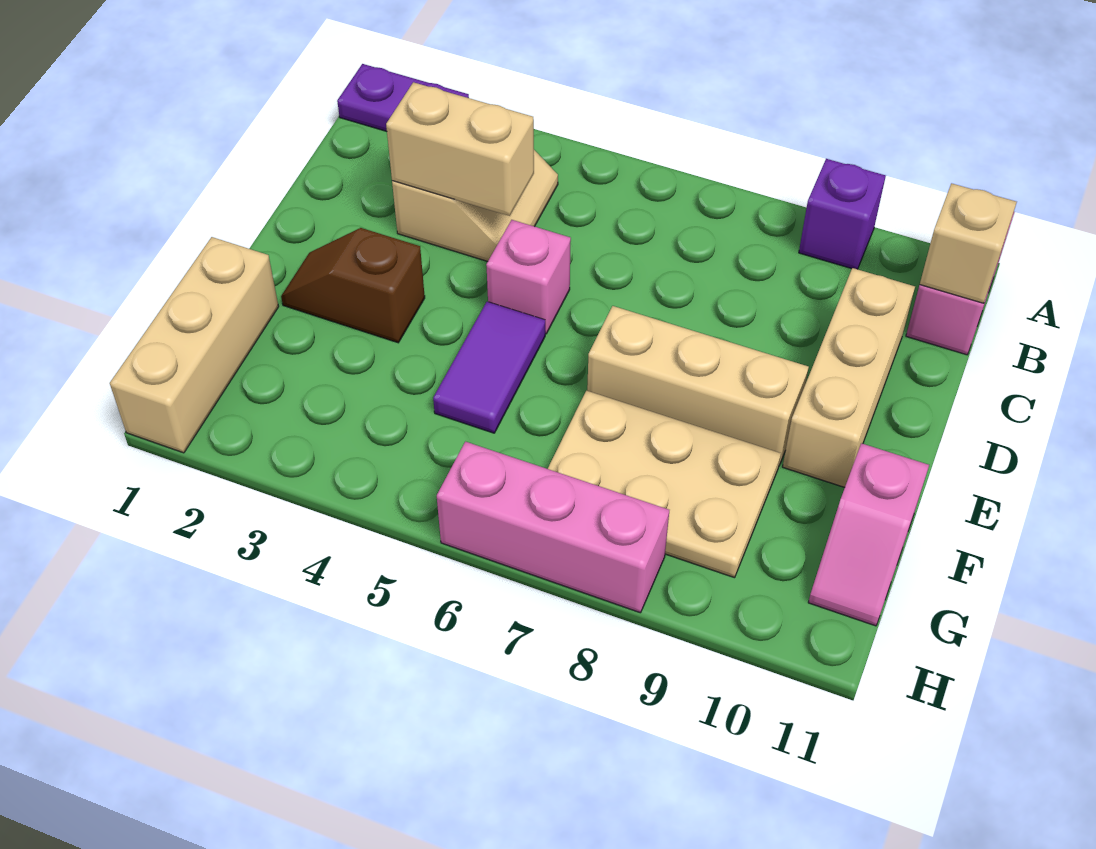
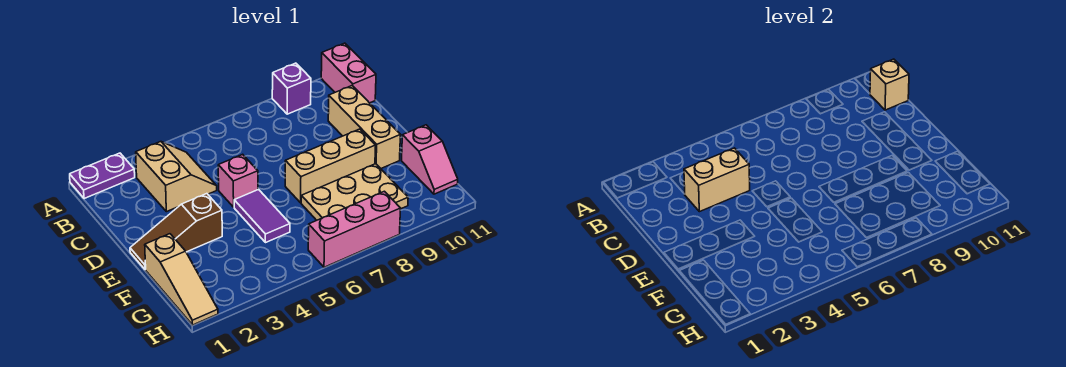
brown slope E2:E3 level 1 top 3 -> brown slope E1:E3 level 1 top 3
tan brick F1:H1 level 1 -> tan slope F1:H1 level 1 top F

